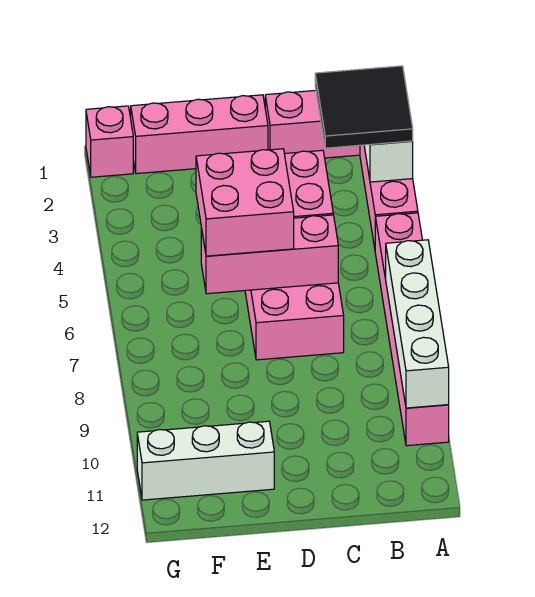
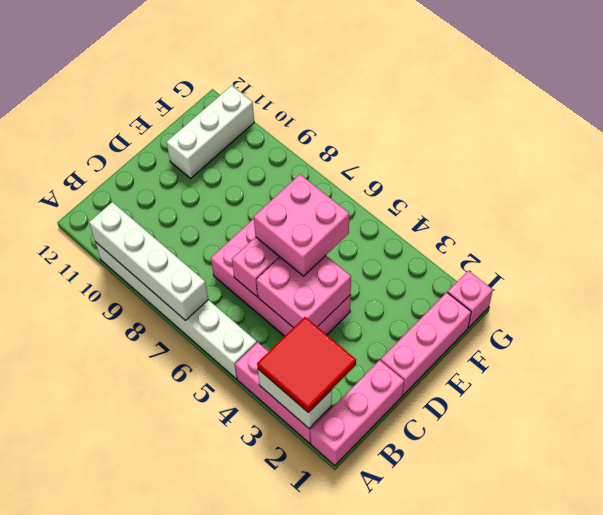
black tile A2:B3 level 3 -> red tile A2:B3 level 3
pink brick A5:A10 level 1 -> white brick A5:A10 level 1

